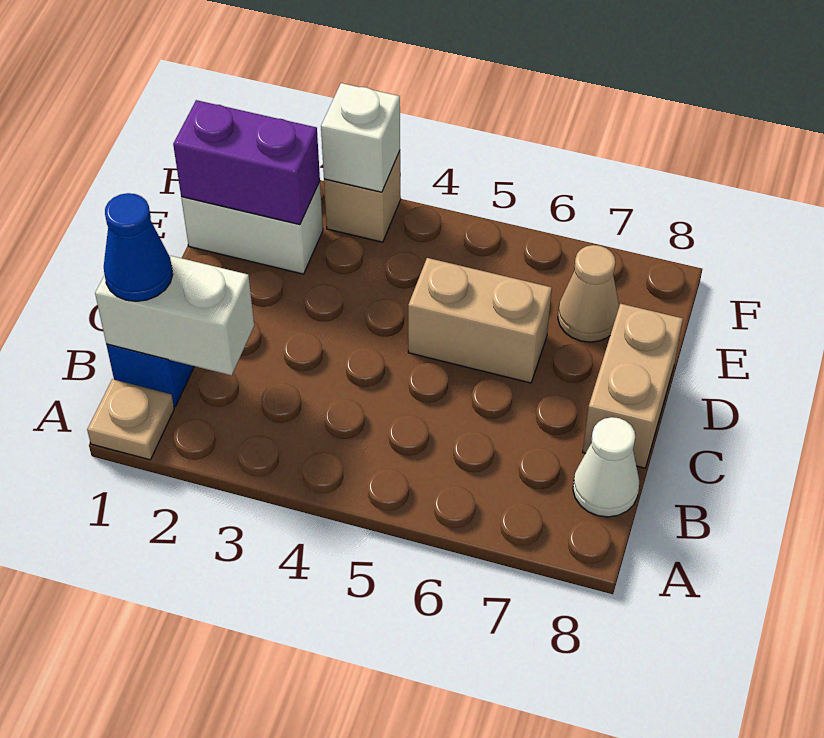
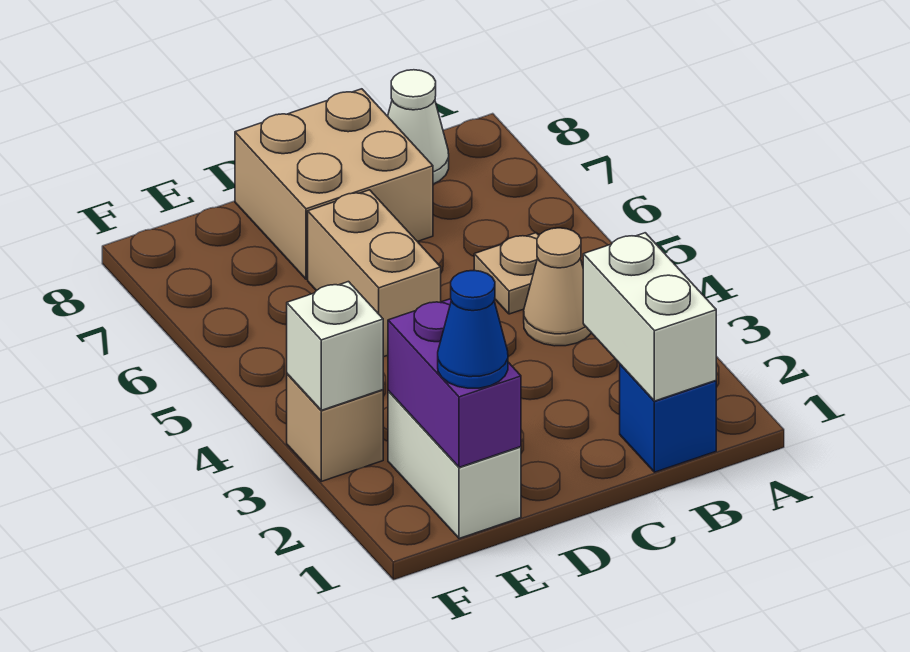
tan plate A1 level 1 -> tan plate B5 level 1
blue cone B1 level 3 -> blue cone E1 level 3
tan brick C8:D8 level 1 -> tan brick C7:D8 level 1
tan cone E7 level 1 -> tan cone B4 level 1

